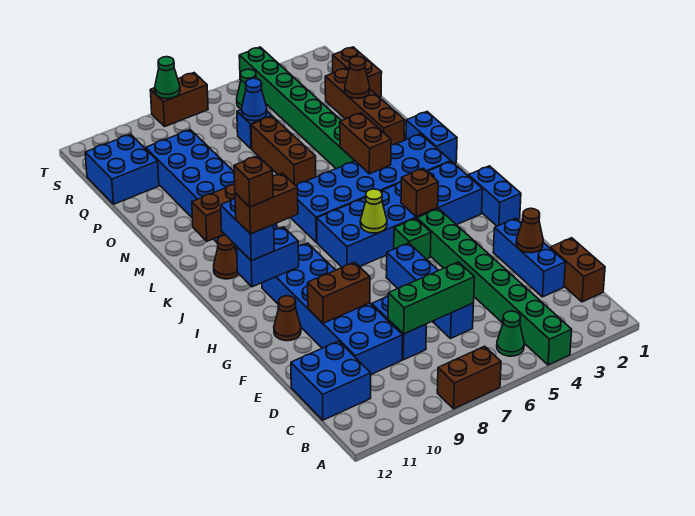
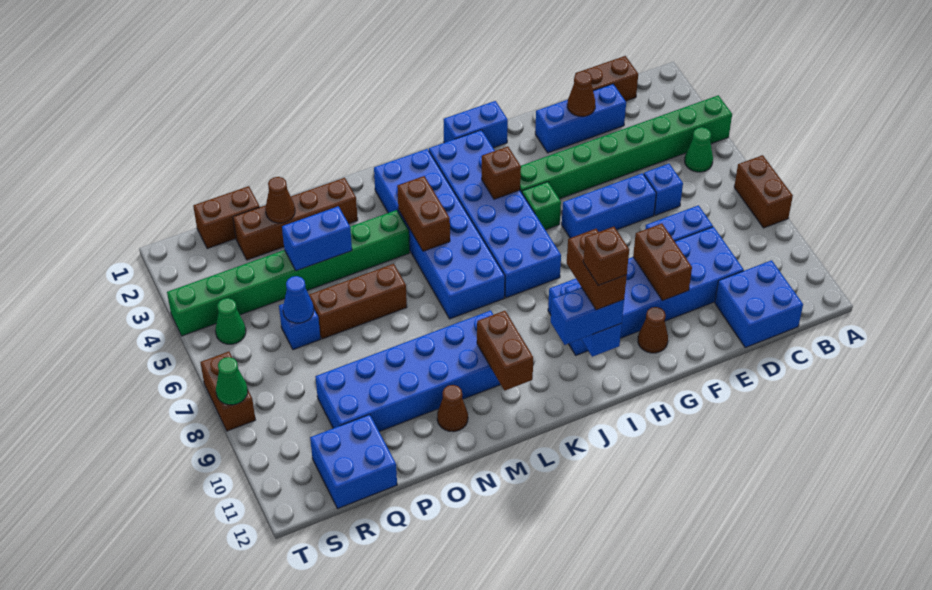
green brick D6:D8 level 2 -> none
lime cone I6 level 2 -> none
brown cone K11 level 1 -> brown cone N11 level 1
blue brick L1:M1 level 1 -> blue brick O4:P4 level 2
brown brick L4:M4 level 2 -> brown brick L4:L5 level 2

